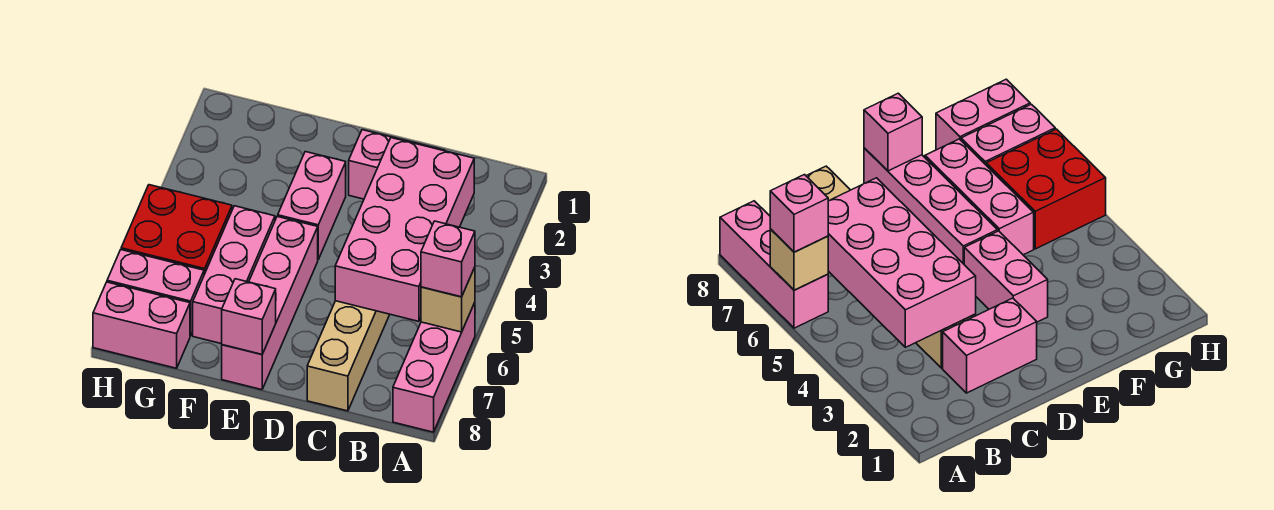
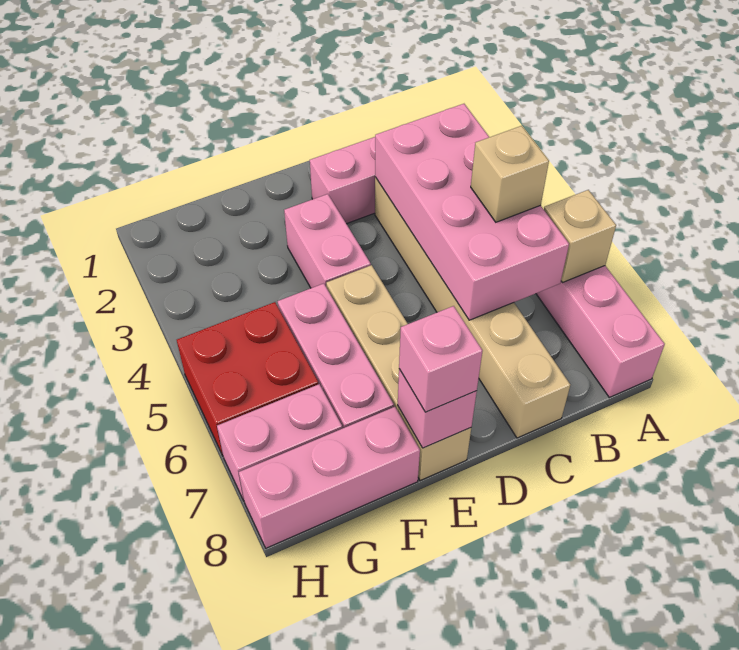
pink brick A6 level 3 -> pink brick E8 level 3
none -> tan brick B5 level 3
pink brick E5:E8 level 1 -> tan brick E5:E8 level 1
pink brick G8:H8 level 1 -> pink brick F8:H8 level 1

